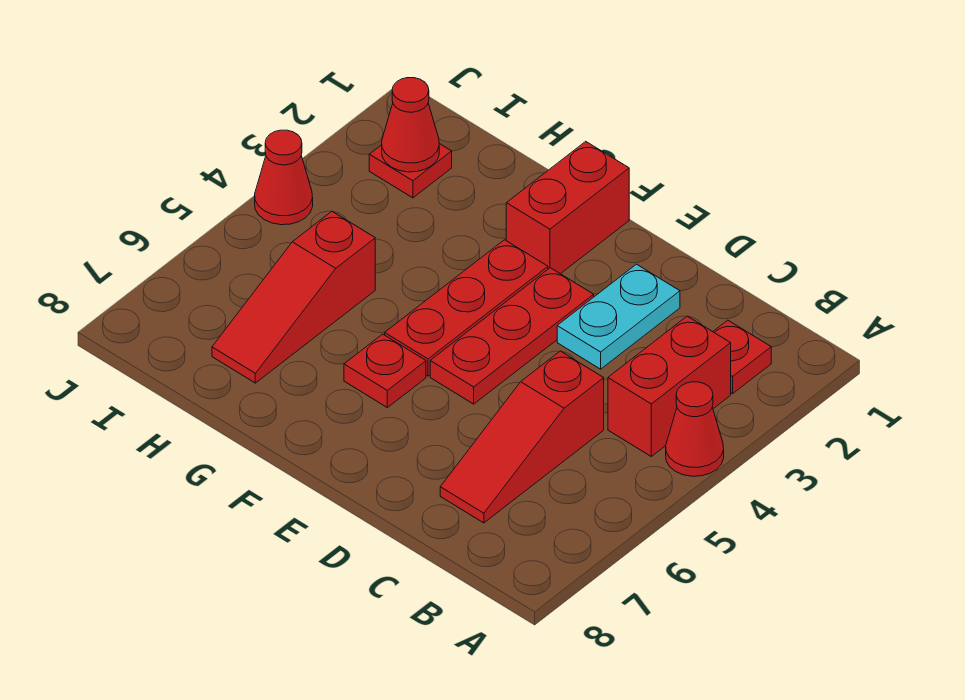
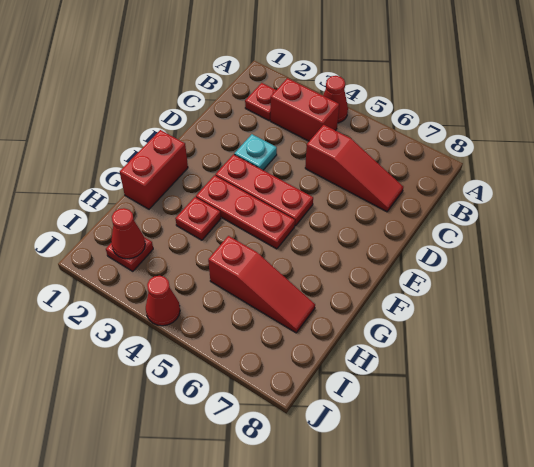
cyan plate D2:D3 level 1 -> cyan plate D3 level 1
red brick F1:F2 level 1 -> red brick F1:G1 level 1
red plate F6 level 1 -> red plate G3 level 1

